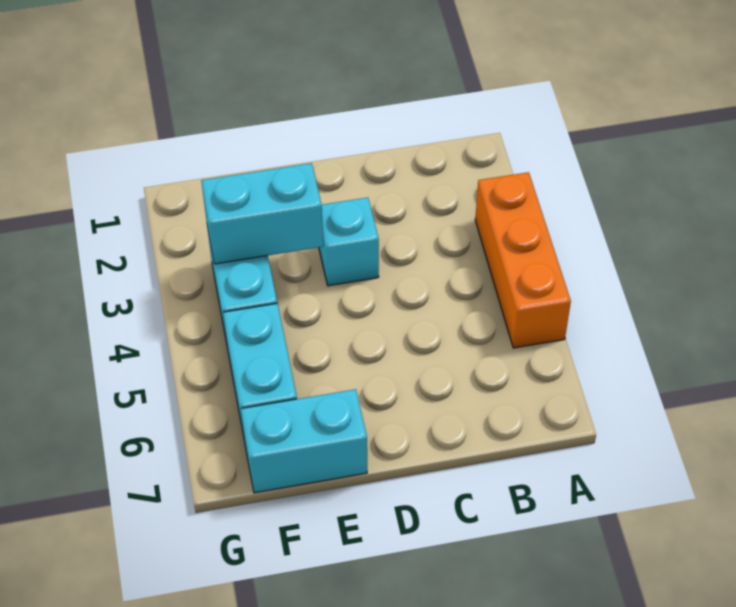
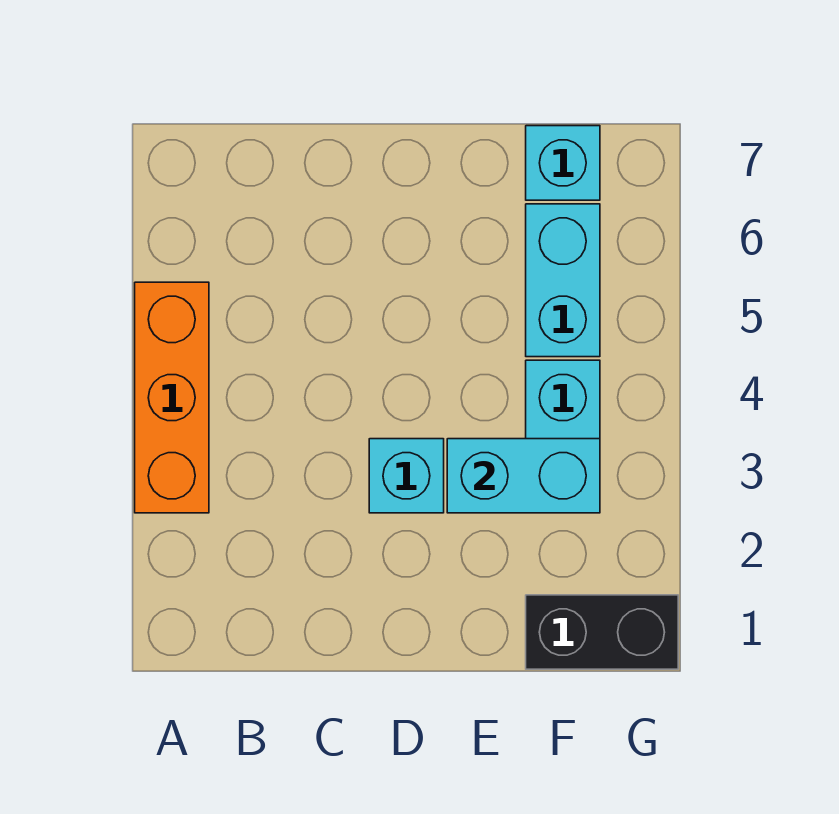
cyan brick E7:F7 level 1 -> cyan brick F7 level 1
none -> black brick F1:G1 level 1

